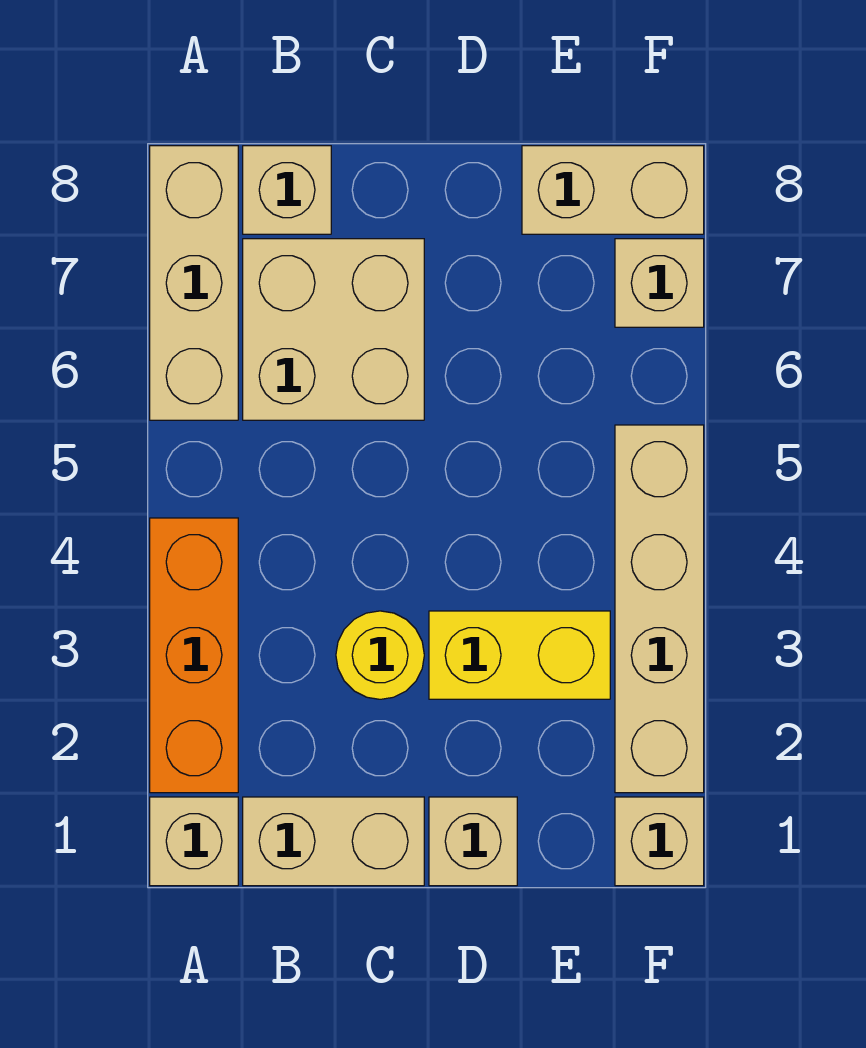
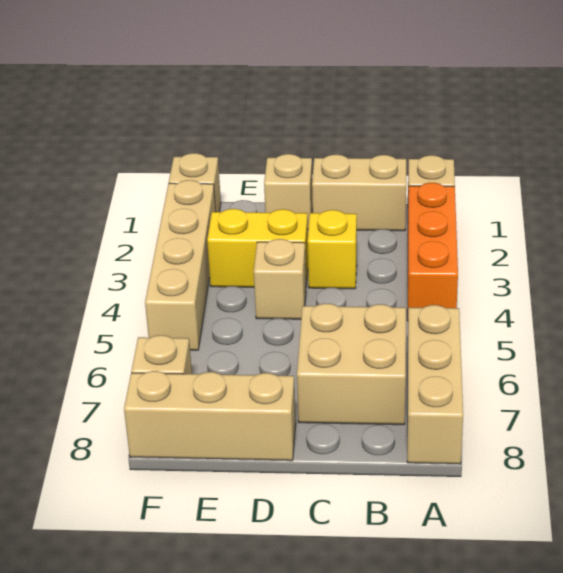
tan brick B8 level 1 -> tan brick D4 level 1
yellow round brick C3 level 1 -> yellow brick C3 level 1
tan brick E8:F8 level 1 -> tan brick D8:F8 level 1

